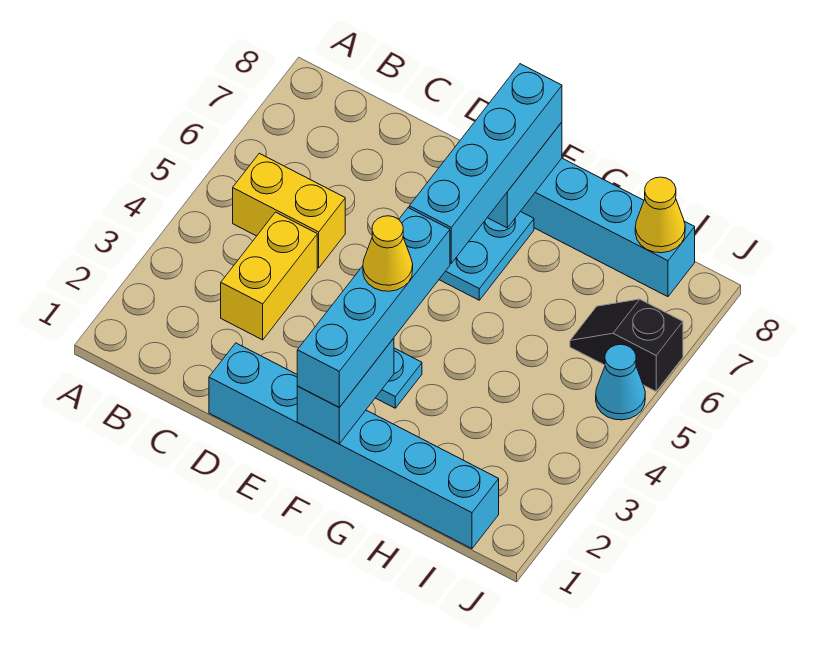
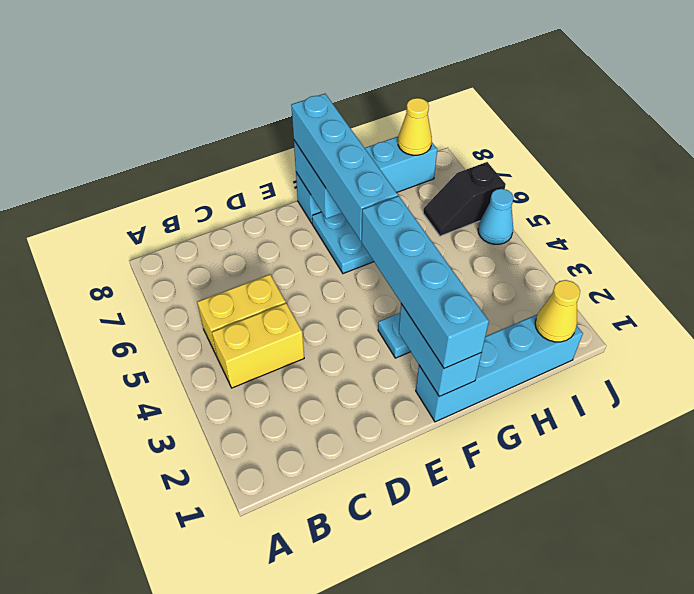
yellow brick C3:C4 level 1 -> yellow brick B4:C4 level 1
cyan brick D1:I1 level 1 -> cyan brick F1:I1 level 1
yellow cone F3 level 4 -> yellow cone I1 level 2

